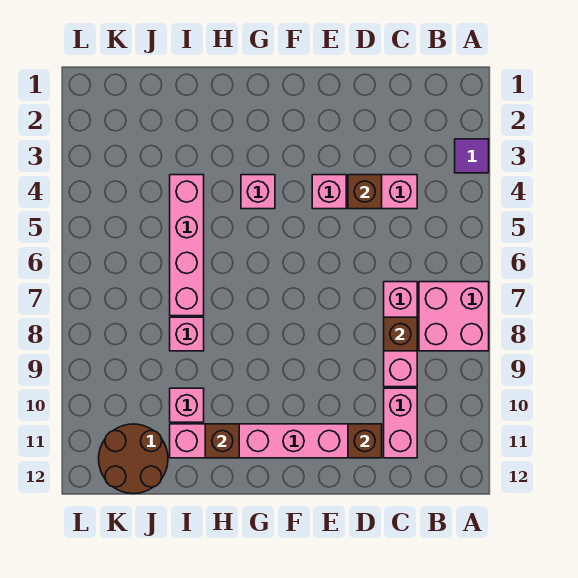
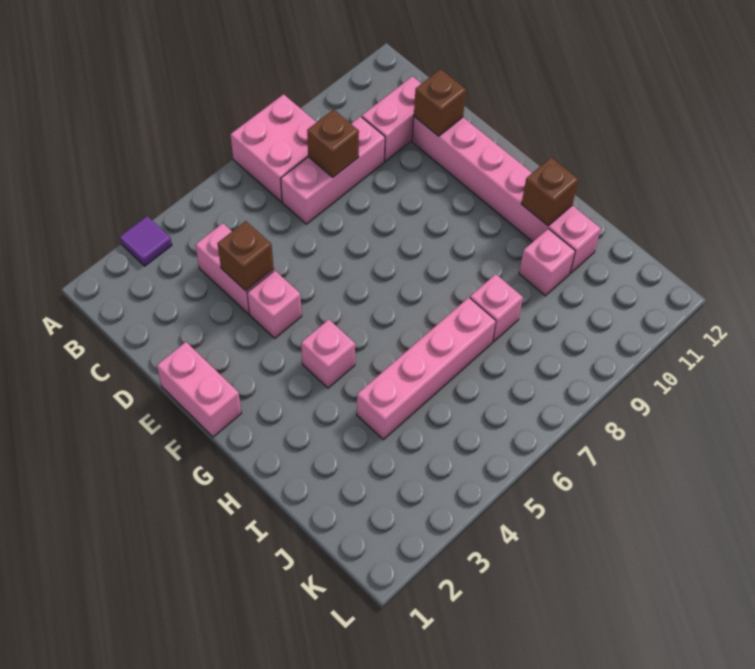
none -> pink brick E1:F1 level 1
brown round brick J11:K12 level 1 -> none

